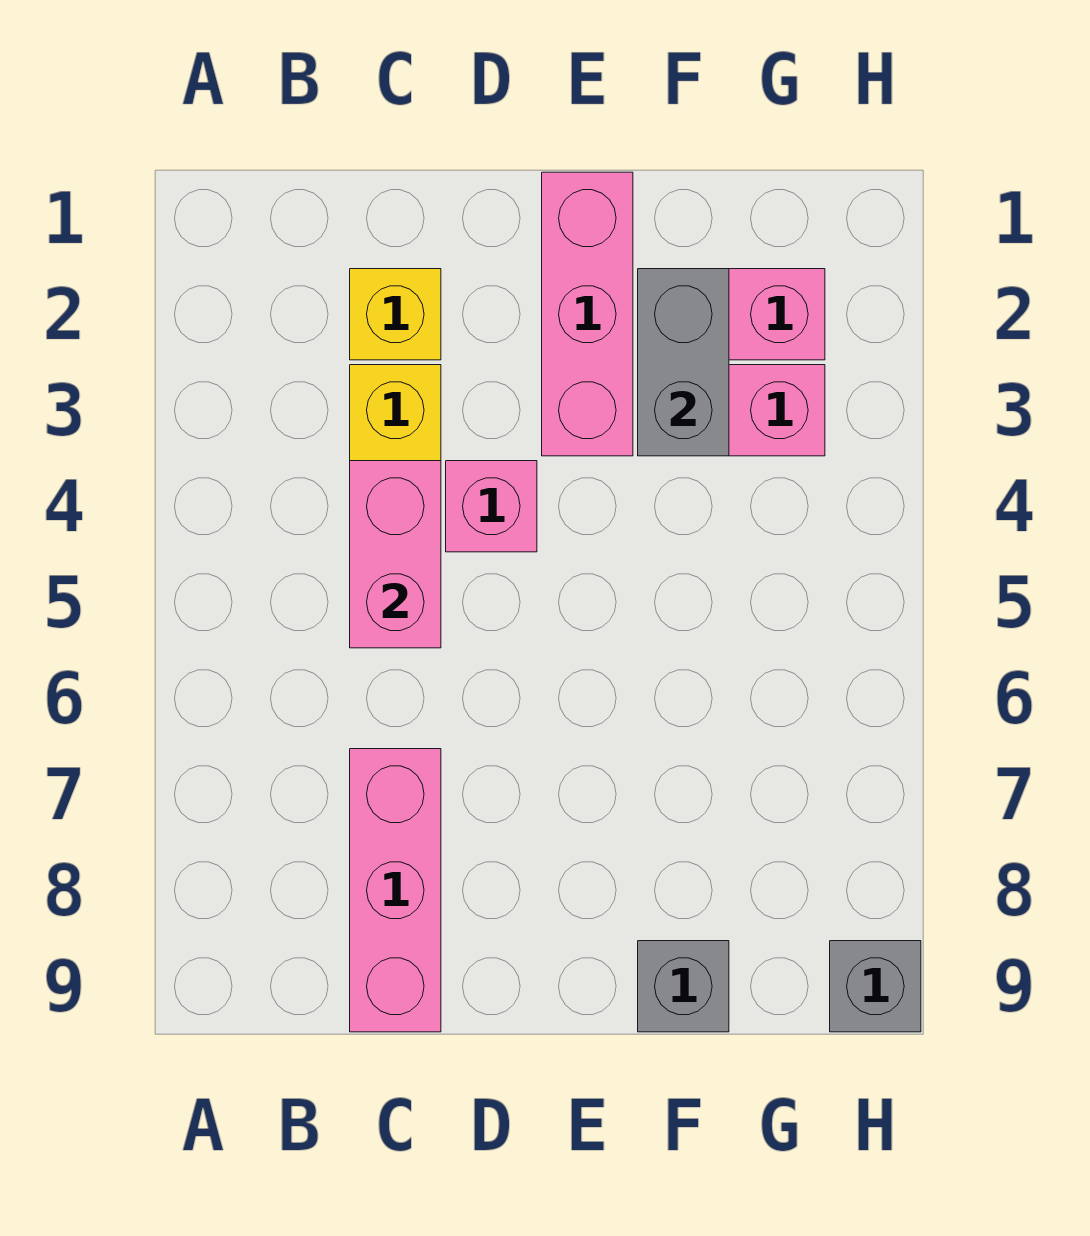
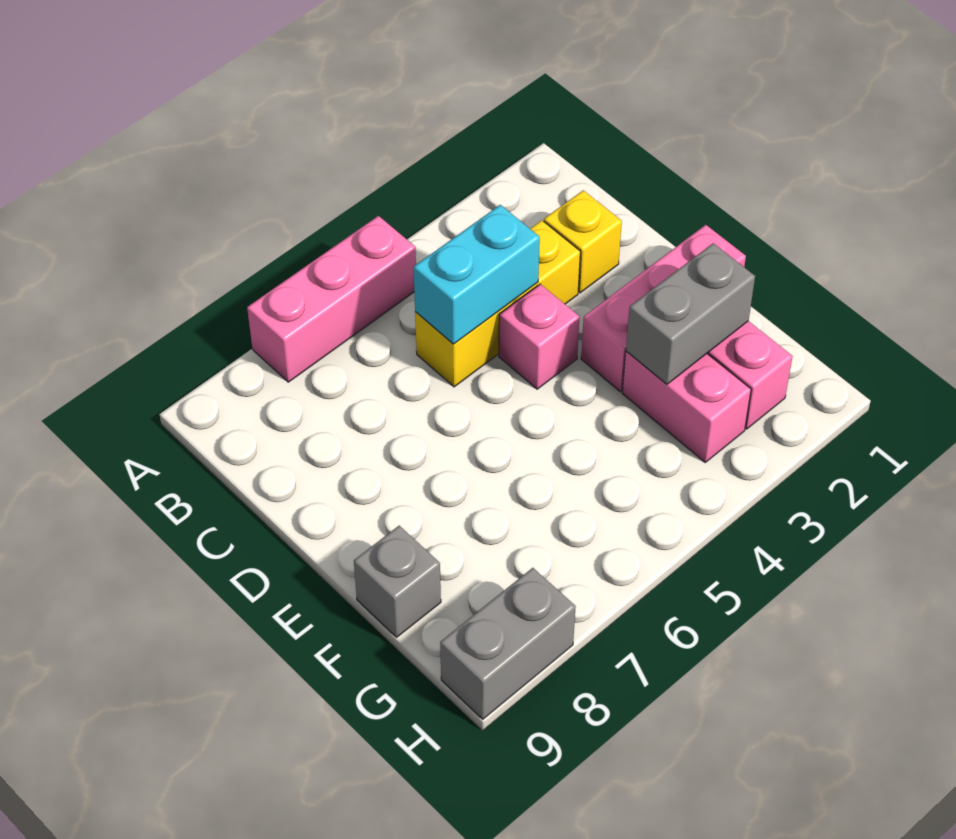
pink brick C4:C5 level 2 -> cyan brick C4:C5 level 2
pink brick C7:C9 level 1 -> pink brick A5:A7 level 1
grey brick H9 level 1 -> grey brick H8:H9 level 1

